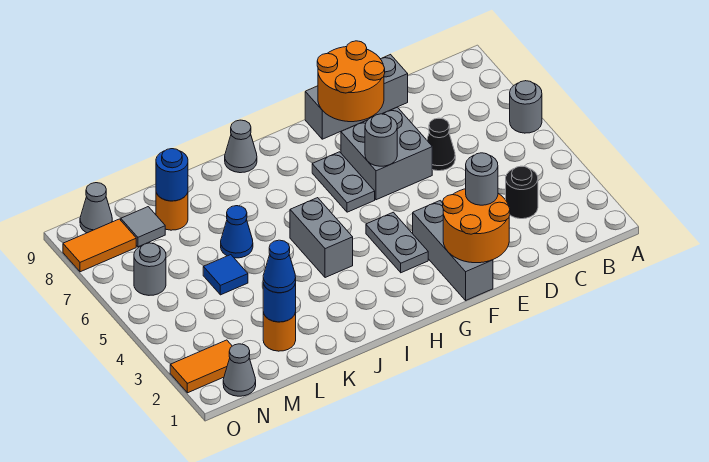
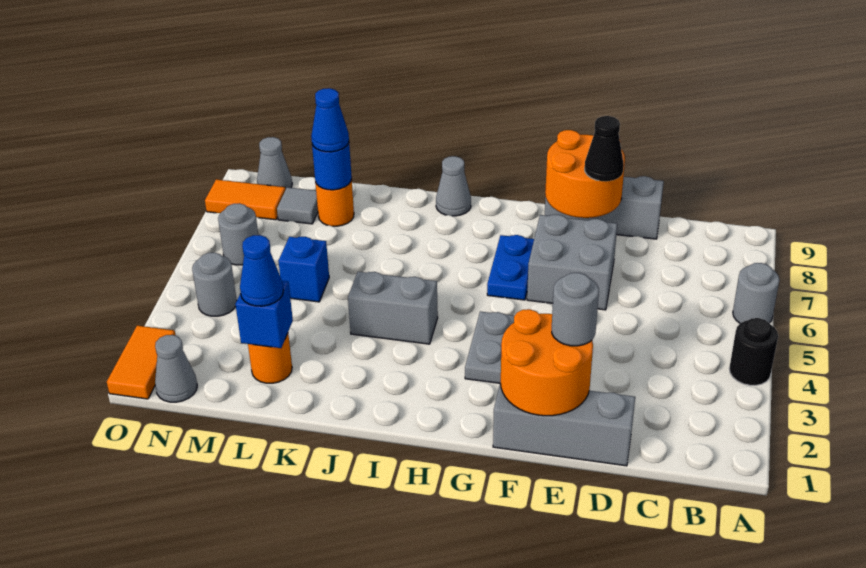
black round brick C3 level 1 -> black round brick A4 level 1
black cone D6 level 1 -> black cone E8 level 3
grey brick F1:F3 level 1 -> grey brick D1:F1 level 1
grey round brick F6 level 2 -> grey round brick N4 level 1
grey plate G6:G7 level 1 -> blue plate G6:G7 level 1
grey brick I4:I5 level 1 -> grey brick I4:J4 level 1
blue cone K6 level 1 -> blue cone L8 level 3
blue round brick L2 level 2 -> blue brick L2 level 2
blue tile L5 level 1 -> blue brick L5 level 1
orange tile N2:O2 level 1 -> orange tile O1:O2 level 1

